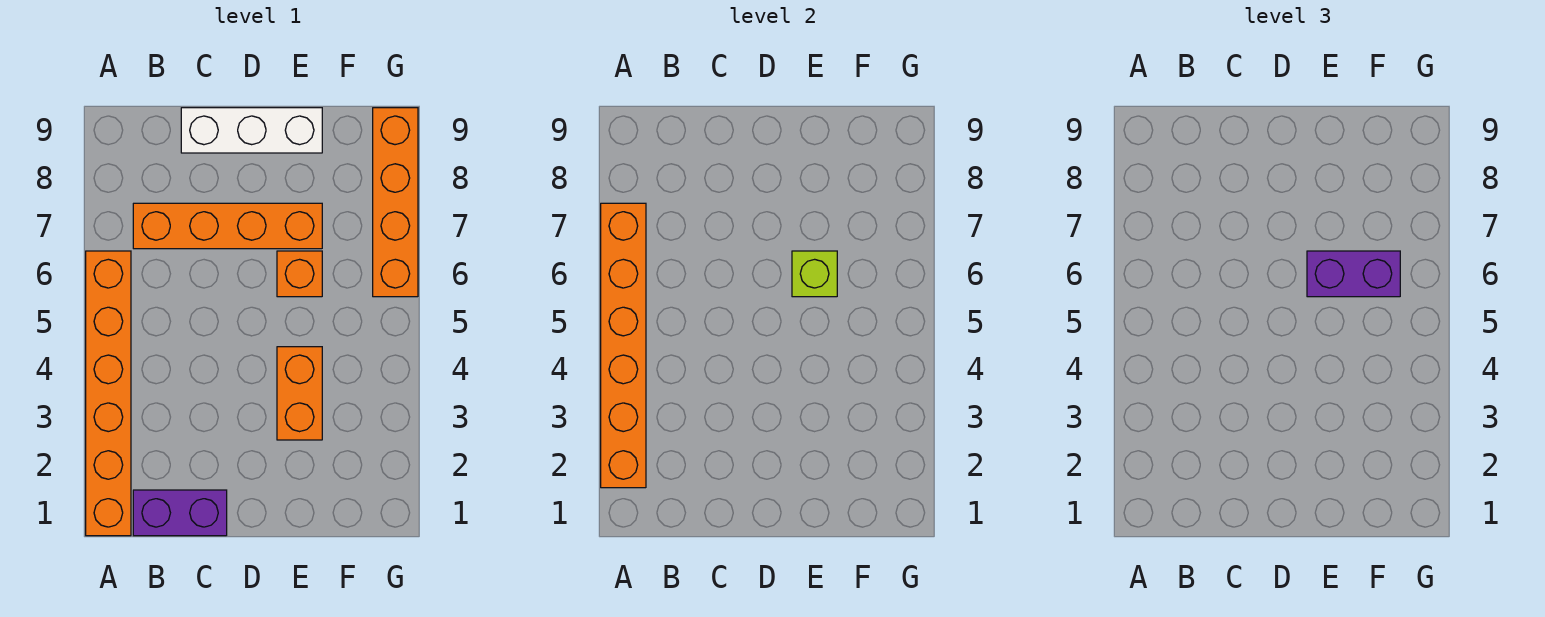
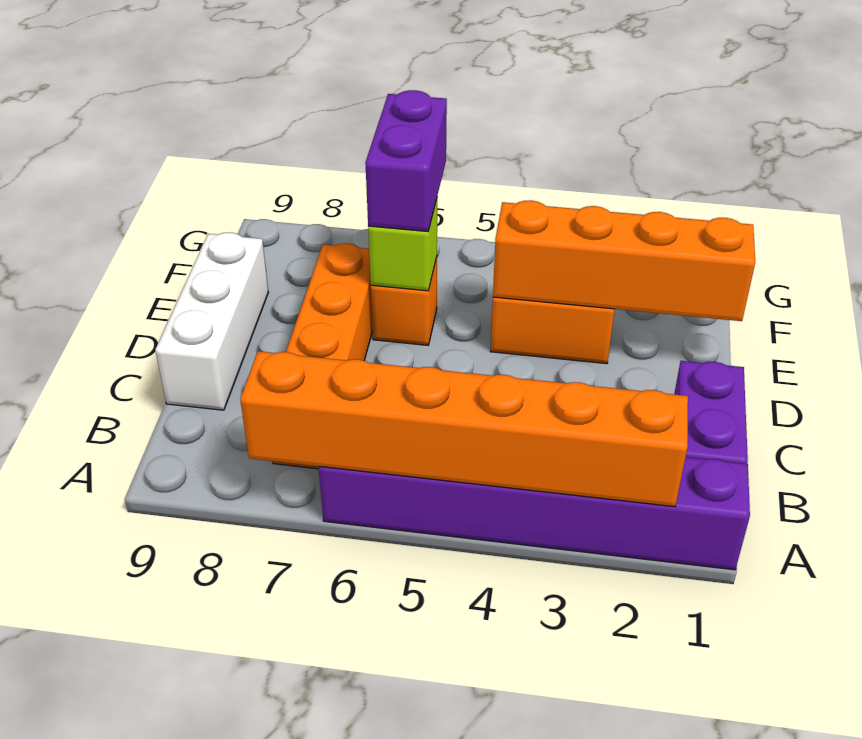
orange brick A1:A6 level 1 -> purple brick A1:A6 level 1
orange brick G6:G9 level 1 -> orange brick E1:E4 level 2

